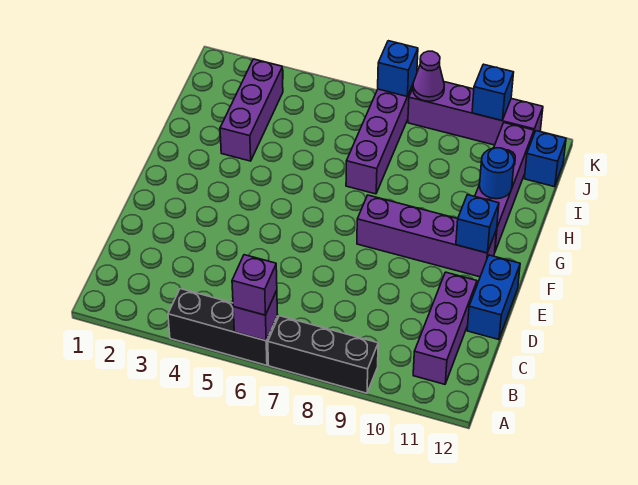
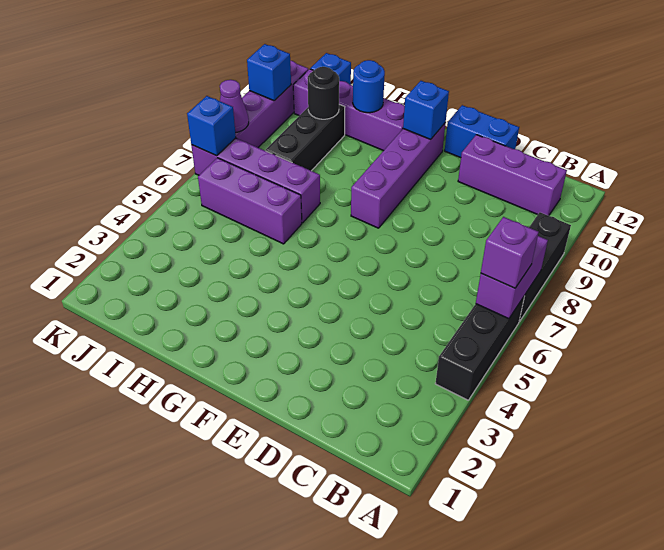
purple brick A6 level 2 -> purple brick A6:A7 level 2
purple brick H3:J3 level 1 -> purple brick H6:J6 level 1
none -> black brick I8:I10 level 1
none -> black round brick I10 level 2

